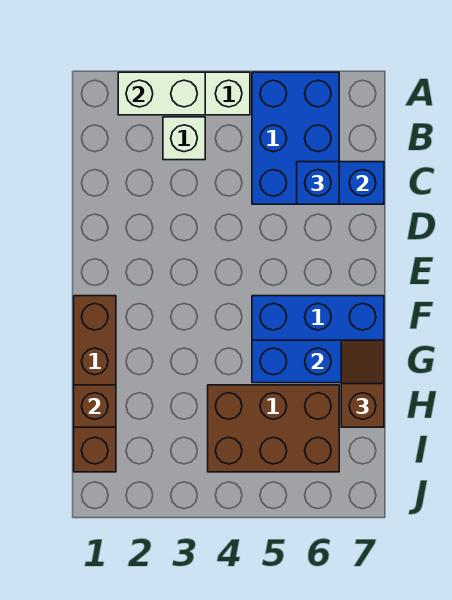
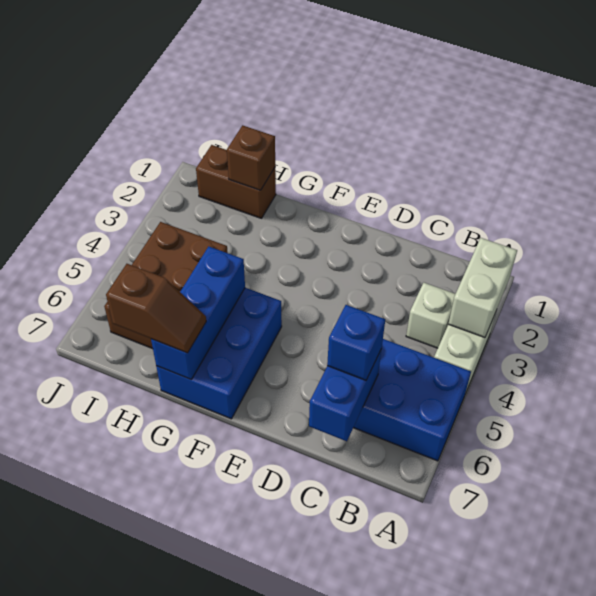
brown brick F1:I1 level 1 -> brown brick H1:I1 level 1

